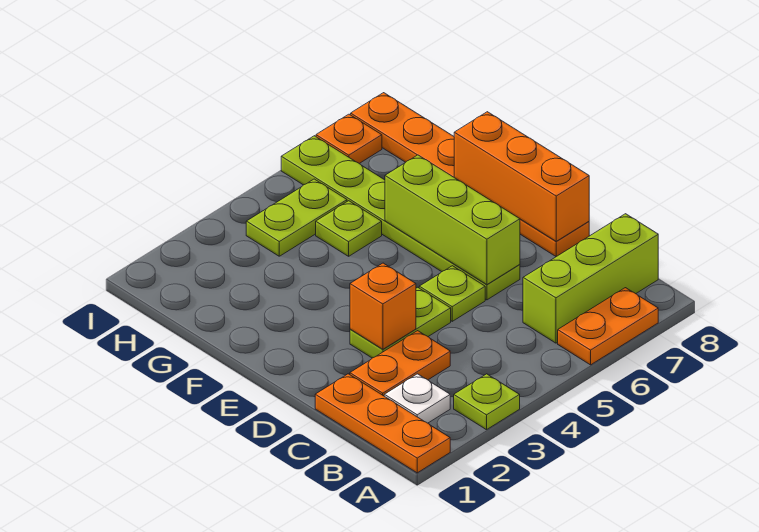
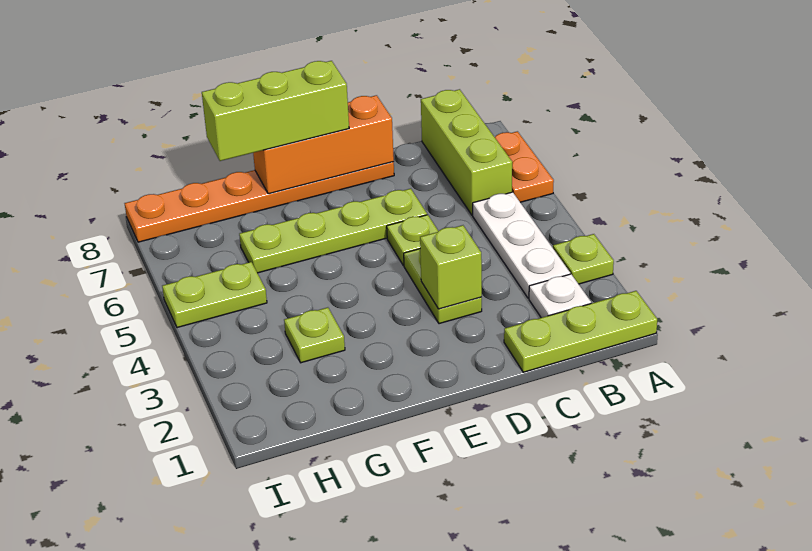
orange plate A1:C1 level 1 -> lime plate A1:C1 level 1
none -> white plate B3:B5 level 1
orange plate C2:C3 level 1 -> none
orange brick D3 level 2 -> lime brick D3 level 2
lime plate D6:I6 level 1 -> lime plate D6:G6 level 1
lime brick D6:F6 level 2 -> lime brick E8:G8 level 3
lime plate G5 level 1 -> lime plate G3 level 1
lime plate H4:H5 level 1 -> lime plate H5:I5 level 1
orange plate I7 level 1 -> none

